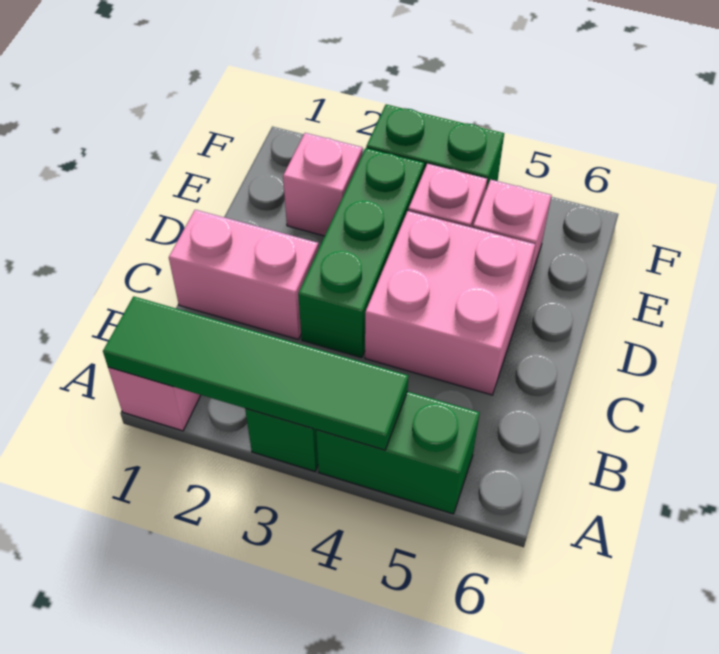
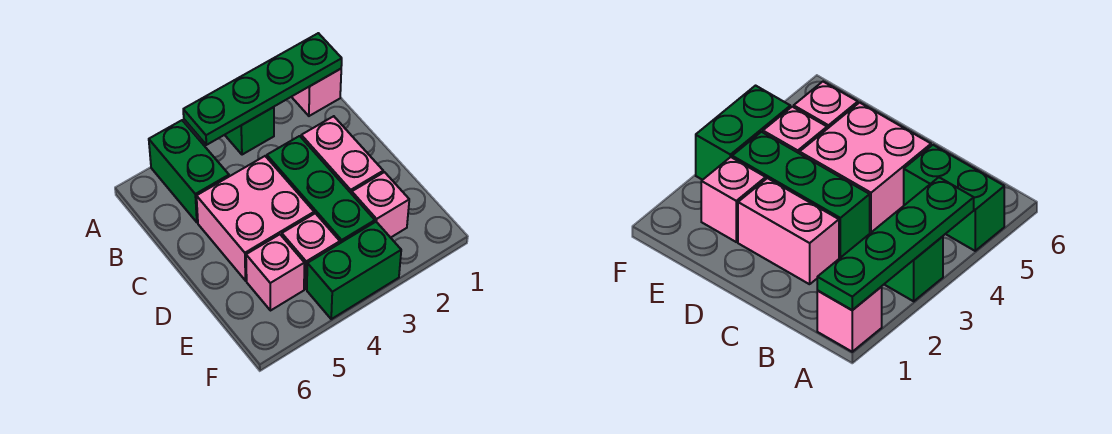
green tile A1:A4 level 2 -> green plate A1:A4 level 2
green brick A4:A5 level 1 -> green brick A5:B5 level 1
pink brick C1:C2 level 1 -> pink brick C2:D2 level 1

